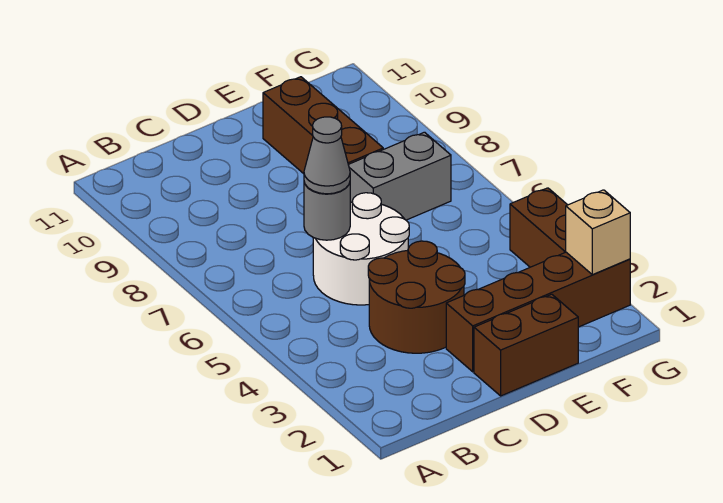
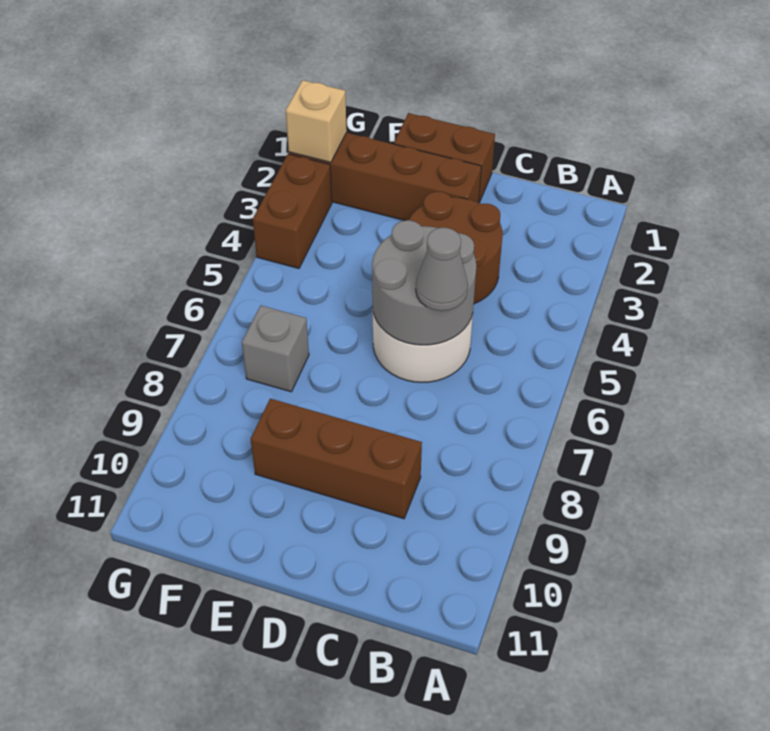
grey round brick C6 level 2 -> grey round brick C5:D6 level 2
grey brick E7:F7 level 1 -> grey brick F7 level 1
brown brick E8:E10 level 1 -> brown brick C9:E9 level 1

